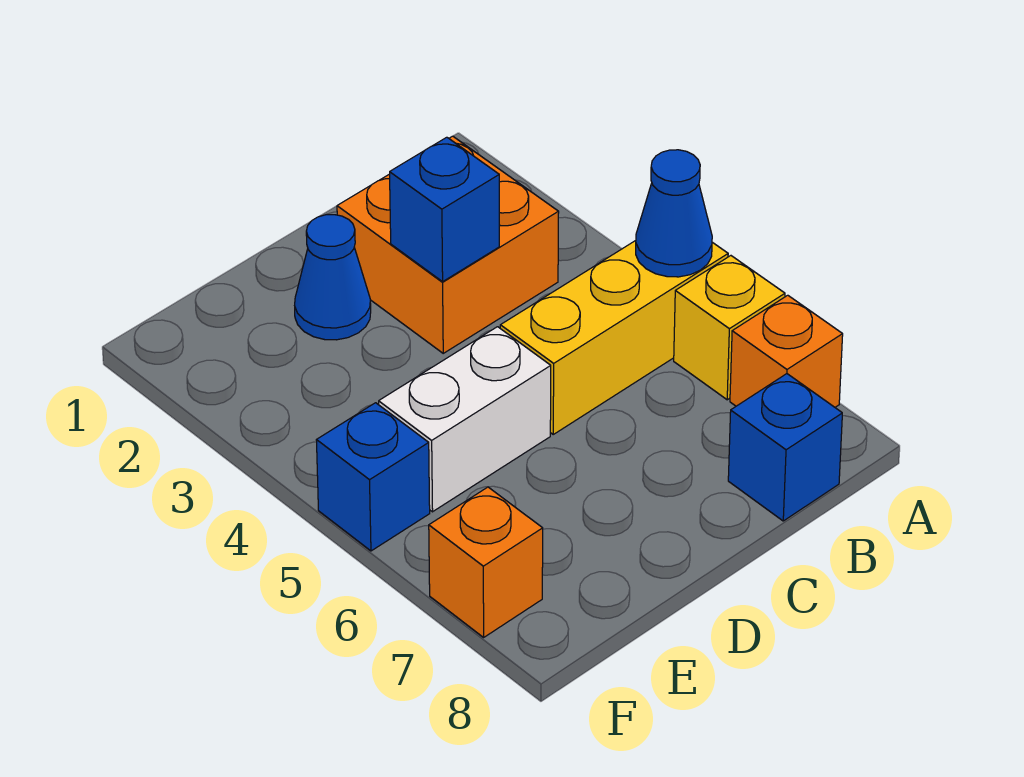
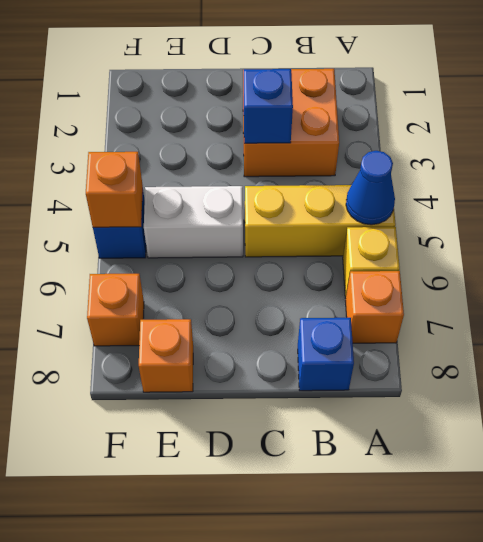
blue cone D2 level 1 -> none
none -> orange brick E8 level 1
none -> orange brick F5 level 2

